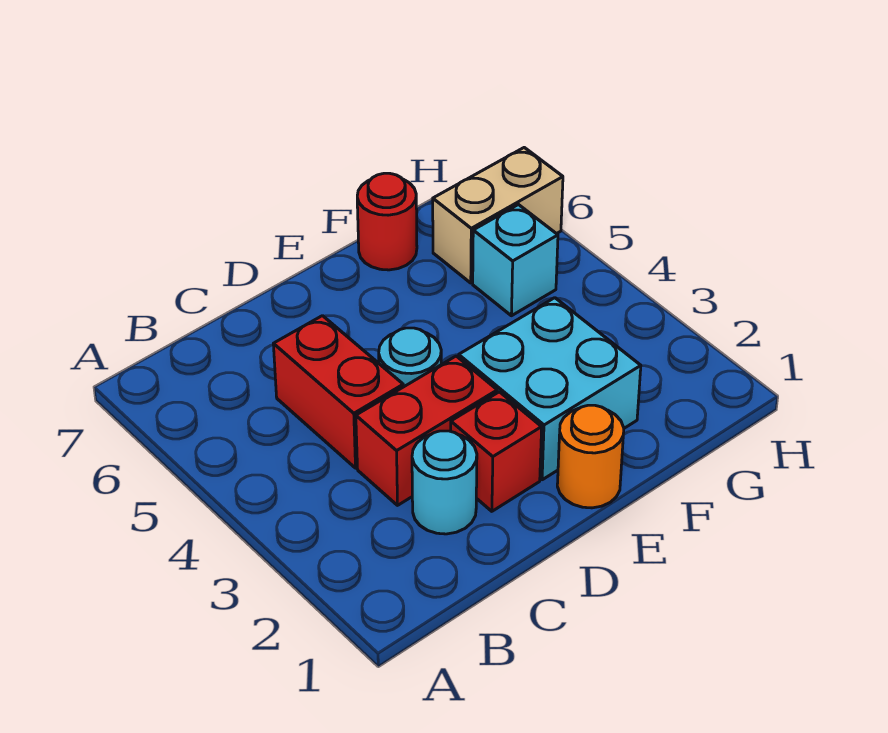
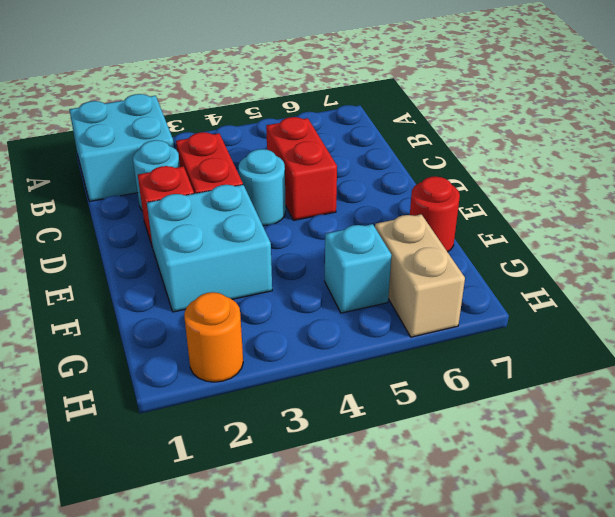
none -> cyan brick A1:B2 level 1
red brick C4:C5 level 1 -> red brick C5:D5 level 1
orange round brick E1 level 1 -> orange round brick H2 level 1

